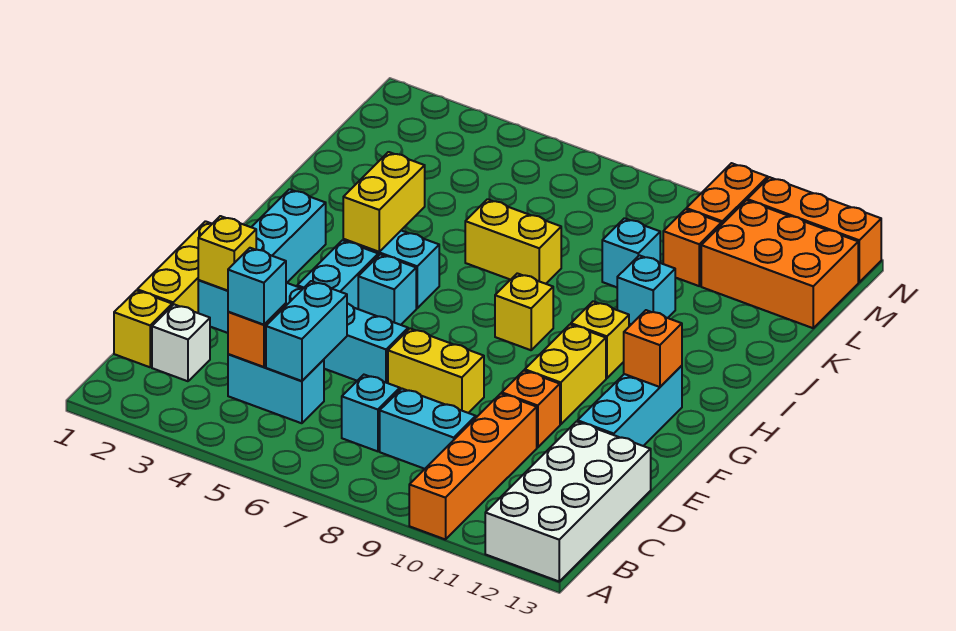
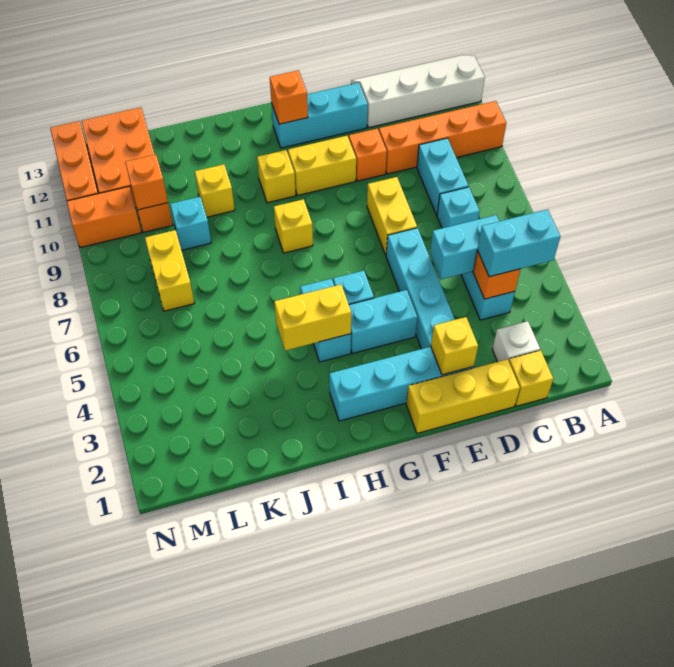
white brick A12:D13 level 1 -> white slope A12:D13 level 1 top 12
cyan brick C4 level 3 -> cyan brick B4:C4 level 3
yellow brick J6:J7 level 1 -> yellow brick L7:L8 level 1
cyan brick J10 level 1 -> yellow brick J10 level 1
none -> orange brick L10 level 2

